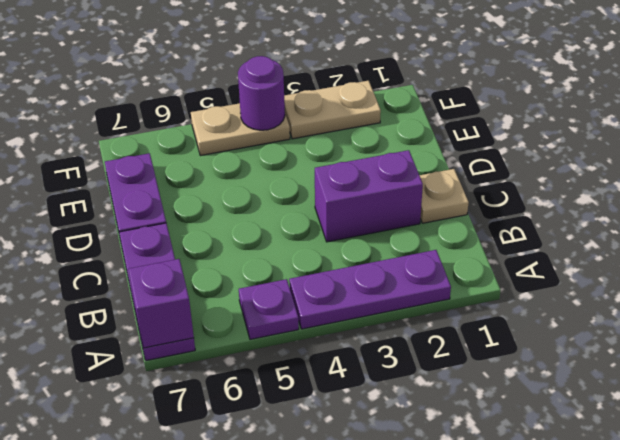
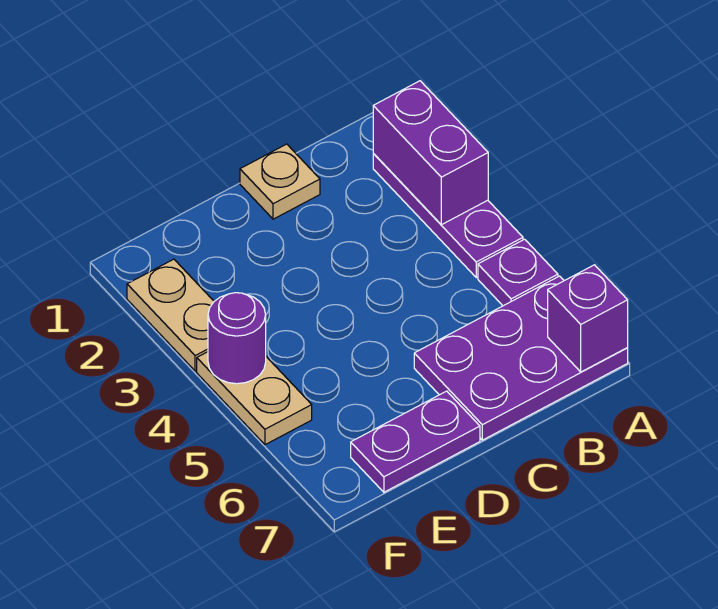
purple plate A7:C7 level 1 -> purple plate A6:C7 level 1
purple brick C2:C3 level 1 -> purple brick A2:A3 level 2

